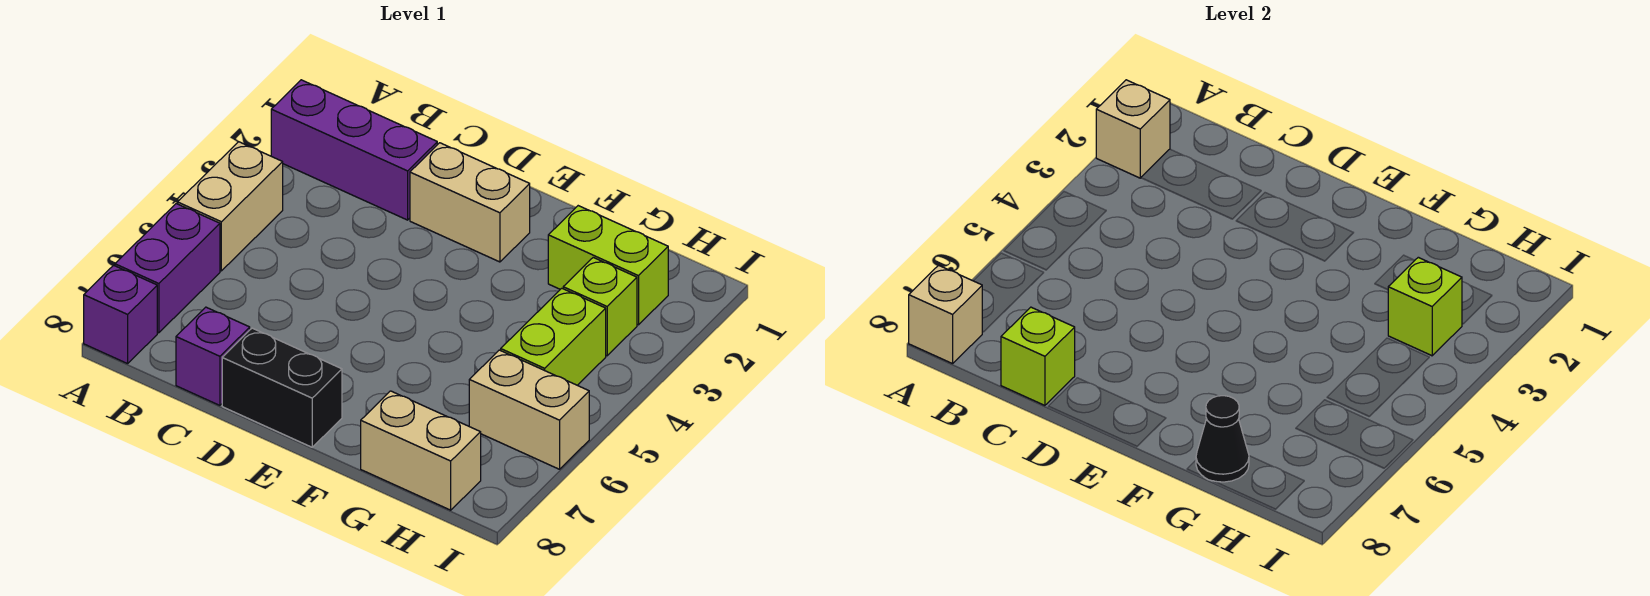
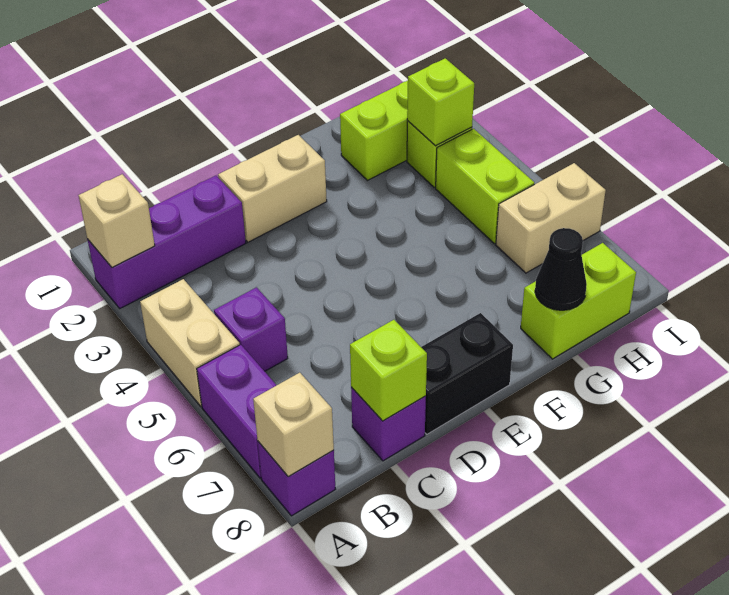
none -> purple brick B5 level 1
tan brick G8:H8 level 1 -> lime brick G8:H8 level 1

